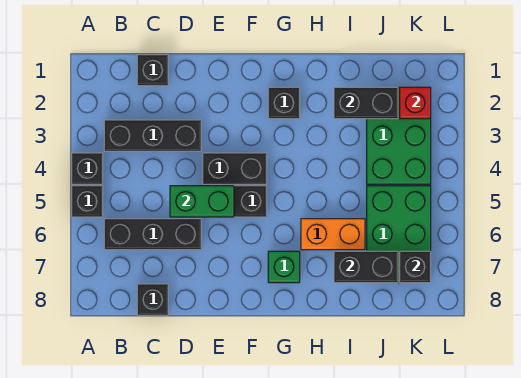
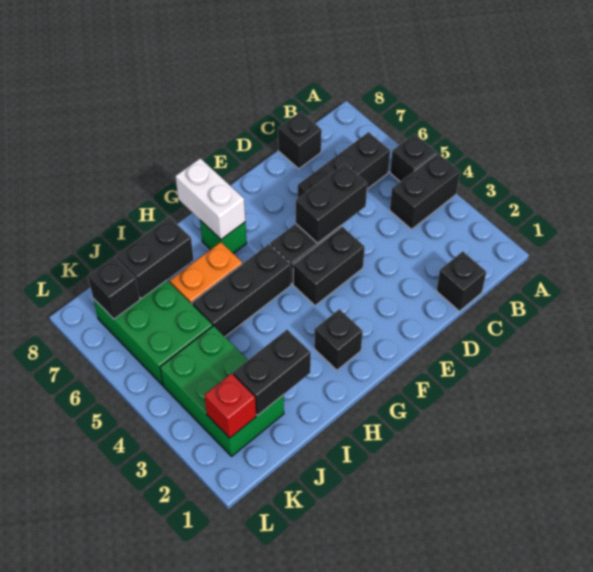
black brick A4 level 1 -> black brick A4:B4 level 1
black brick B3:D3 level 1 -> black brick G5:I5 level 1
green brick D5:E5 level 2 -> black brick D5:E5 level 2
none -> white brick G7:G8 level 2

